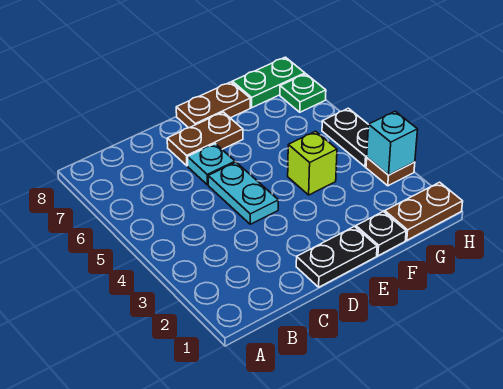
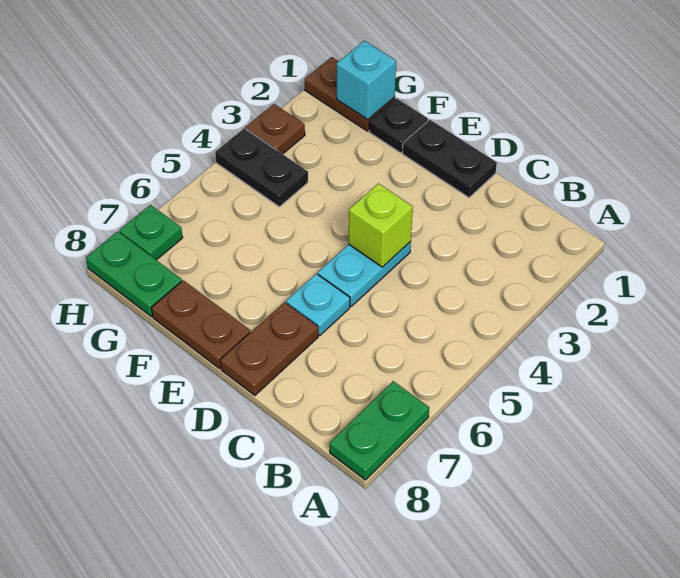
none -> green plate A7:A8 level 1
brown plate D7:E7 level 1 -> brown plate D7:D8 level 1
lime brick F4 level 1 -> lime brick D4 level 2
cyan brick H3 level 2 -> cyan brick G1 level 2
black plate H4:H5 level 1 -> black plate G4:H4 level 1

